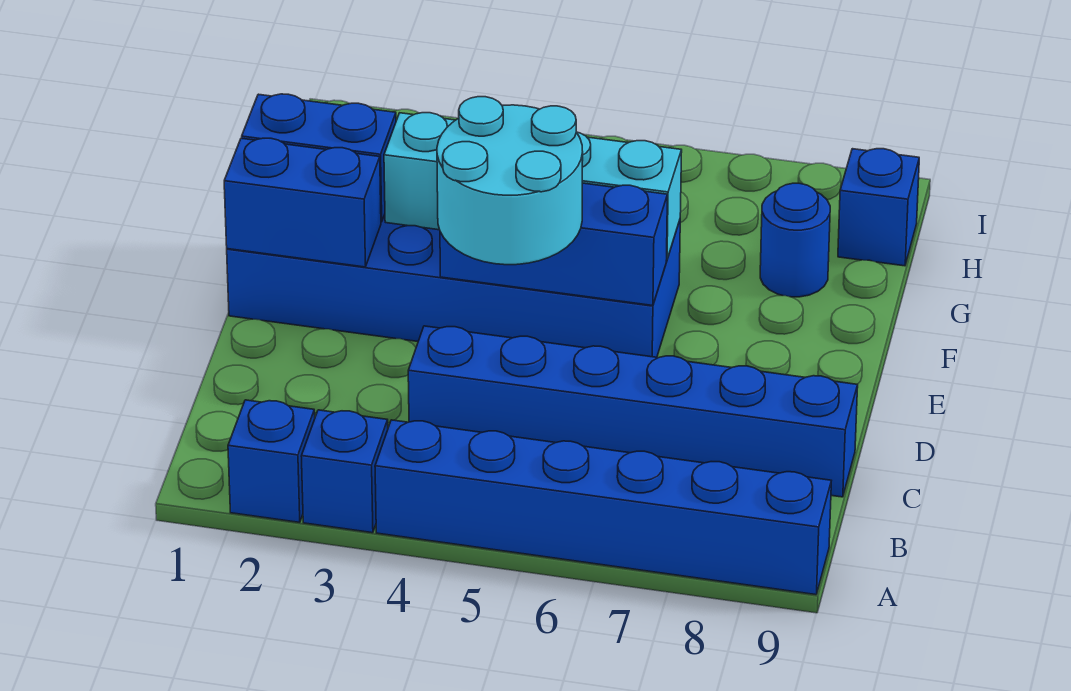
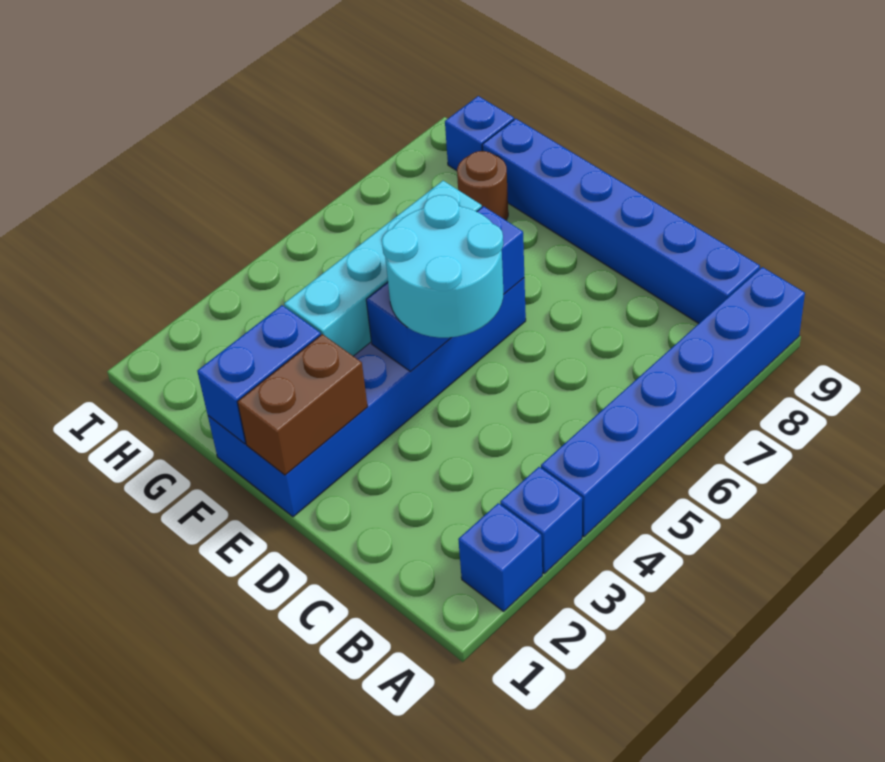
blue brick C4:C9 level 1 -> blue brick B9:G9 level 1
blue brick E1:E2 level 2 -> brown brick E1:E2 level 2
blue round brick G8 level 1 -> brown round brick G8 level 1

